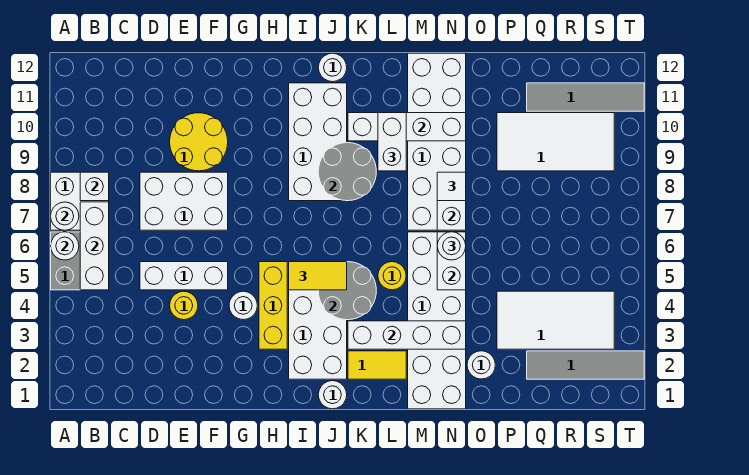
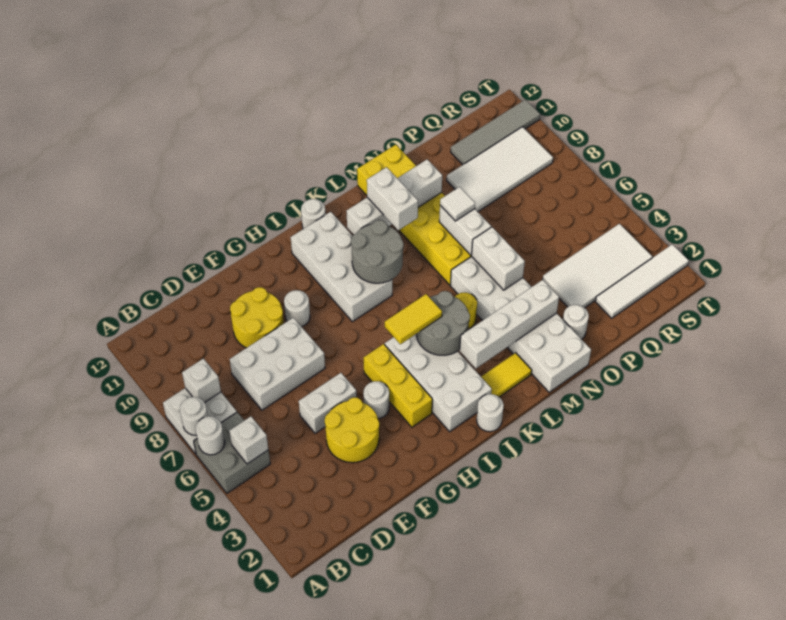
white brick B5:B7 level 2 -> white brick B5 level 2
white brick D5:F5 level 1 -> white brick E5:F5 level 1
yellow round brick E4 level 1 -> yellow round brick E3:F4 level 1
white brick M7:N12 level 1 -> yellow brick M7:N12 level 1
white round brick N6 level 3 -> white round brick G9 level 1
grey tile Q2:T2 level 1 -> white tile Q2:T2 level 1

